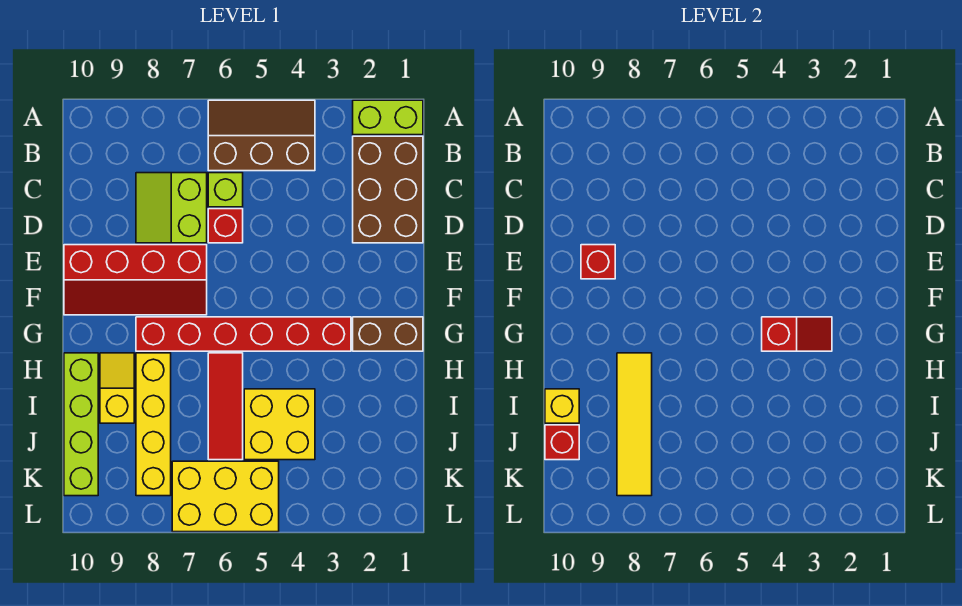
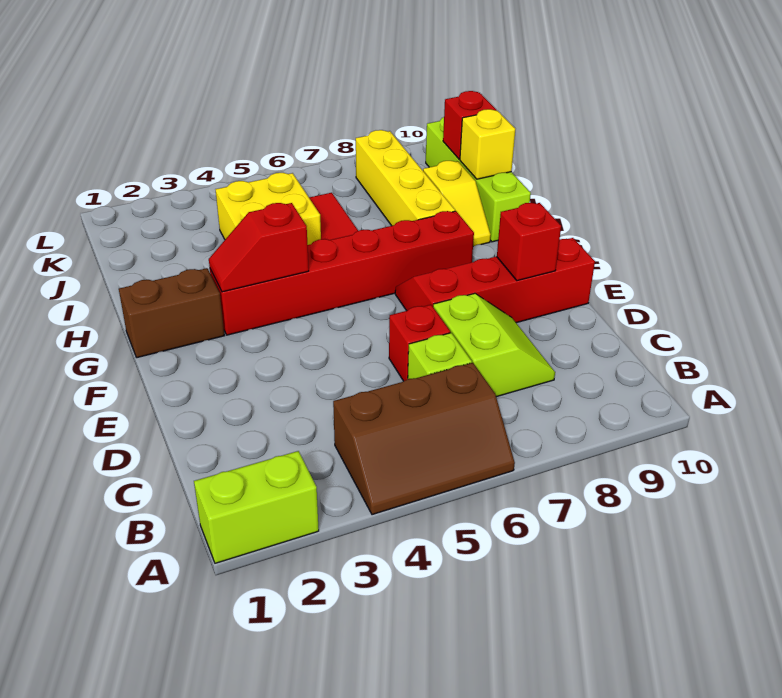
brown brick B1:D2 level 1 -> none
yellow tile H8:K8 level 2 -> none
yellow brick K5:L7 level 1 -> none

